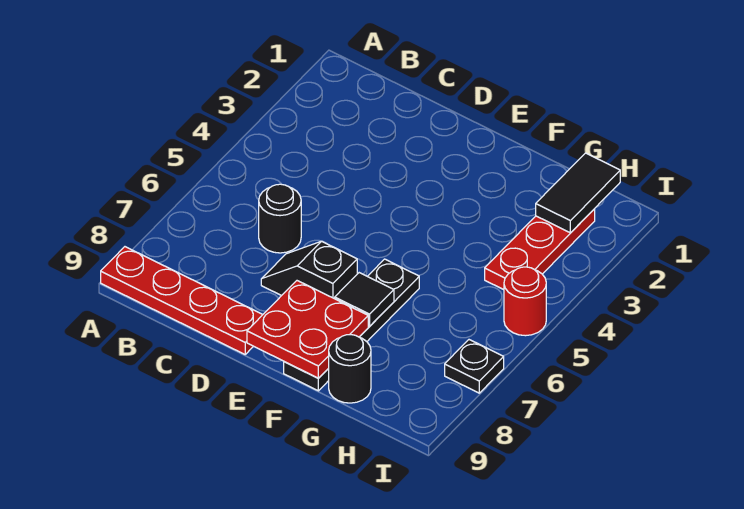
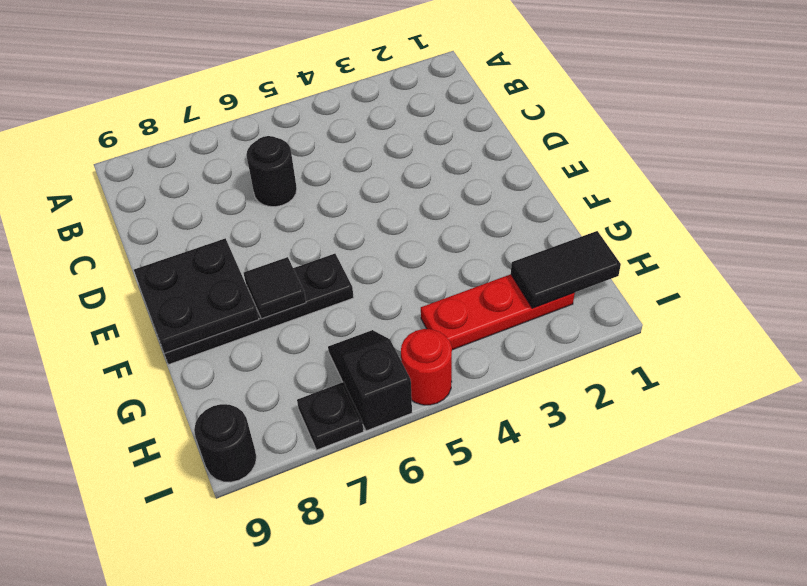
red plate A9:D9 level 1 -> none
black slope D7:E7 level 1 top E -> black slope H6:I6 level 1 top I
red plate E8:F9 level 2 -> black plate E8:F9 level 2
black round brick G9 level 1 -> black round brick I9 level 1

